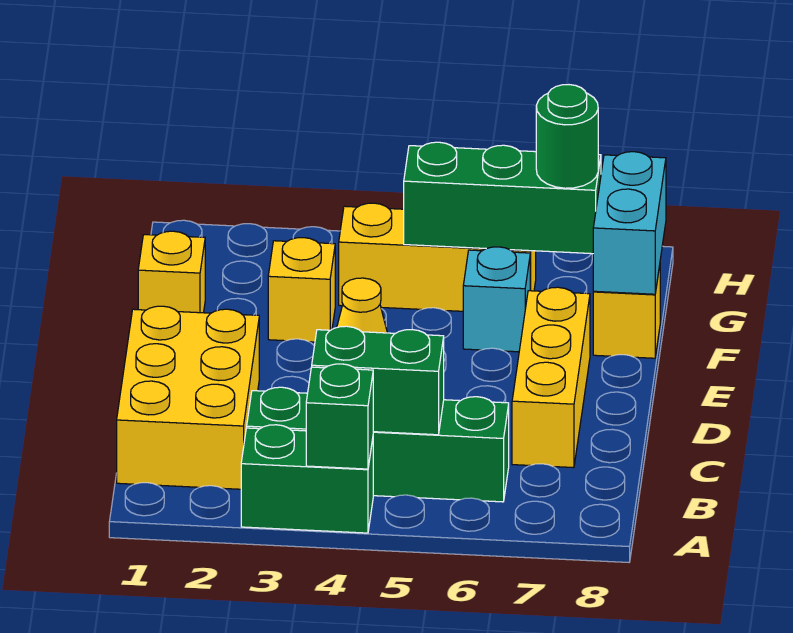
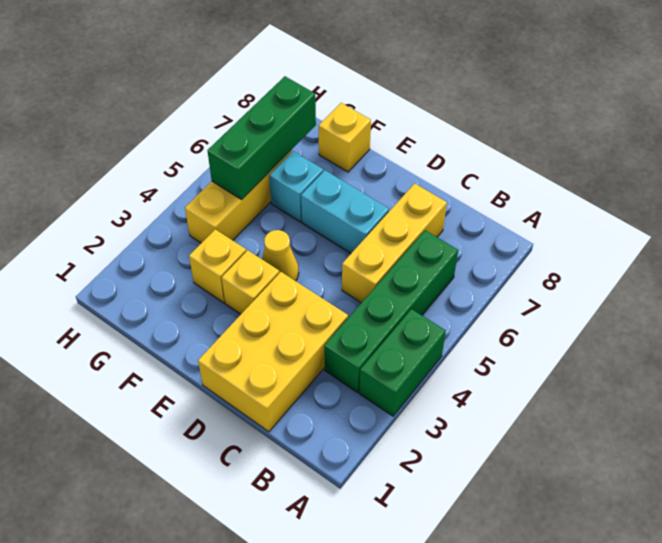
green brick A4 level 2 -> none
yellow brick B1:D2 level 1 -> yellow brick C1:D3 level 1
green brick B4:B5 level 2 -> none
yellow brick C7:E7 level 1 -> yellow brick C5:C7 level 1
yellow brick F1 level 1 -> yellow brick E3 level 1
cyan brick F8:G8 level 2 -> cyan brick D6:E6 level 1
green round brick G7 level 3 -> none

